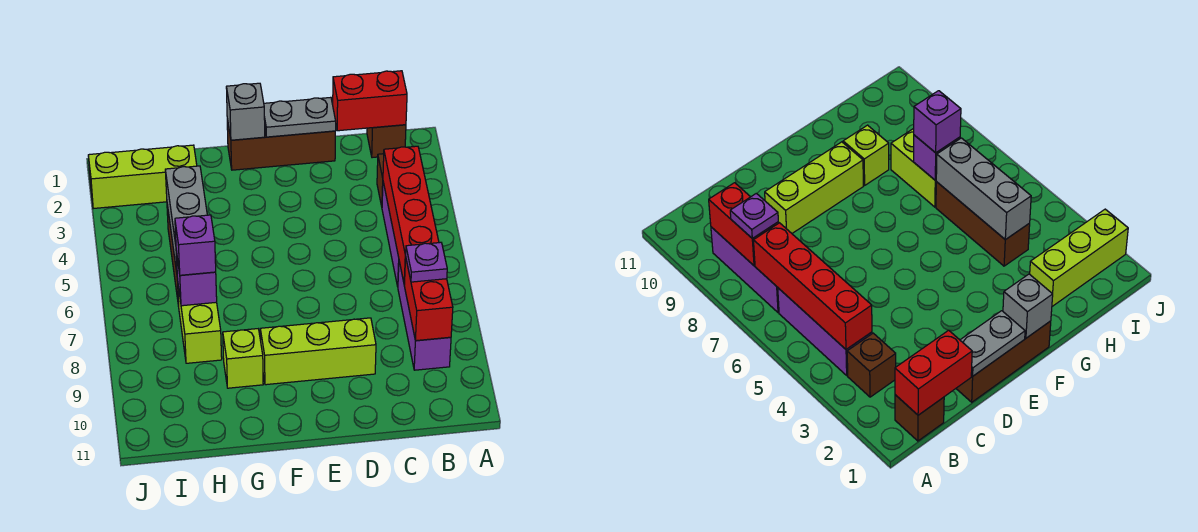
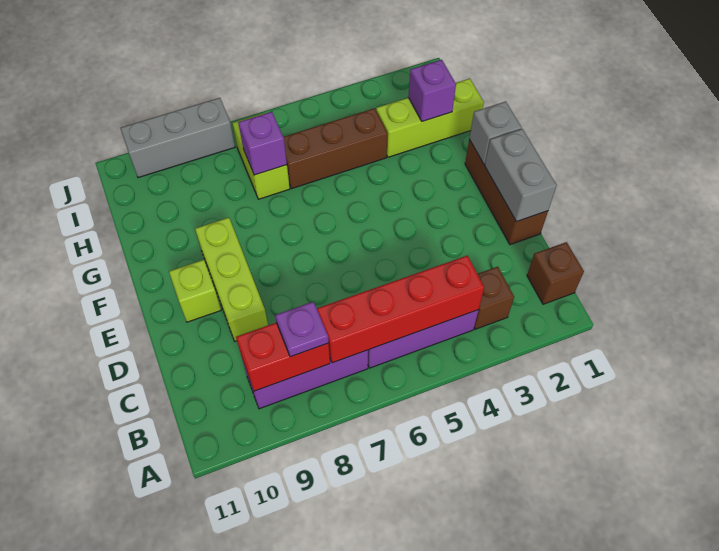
red brick B1:C1 level 2 -> none
grey plate D1:E1 level 2 -> grey brick D1:E1 level 2
lime brick G9 level 1 -> lime brick E10 level 1
lime brick H2:J2 level 1 -> lime brick H1:H3 level 1
grey brick H4:H6 level 2 -> grey brick J8:J10 level 1
lime brick H7:H8 level 1 -> lime brick H7:I7 level 1
purple brick H7 level 3 -> purple brick H2 level 2

